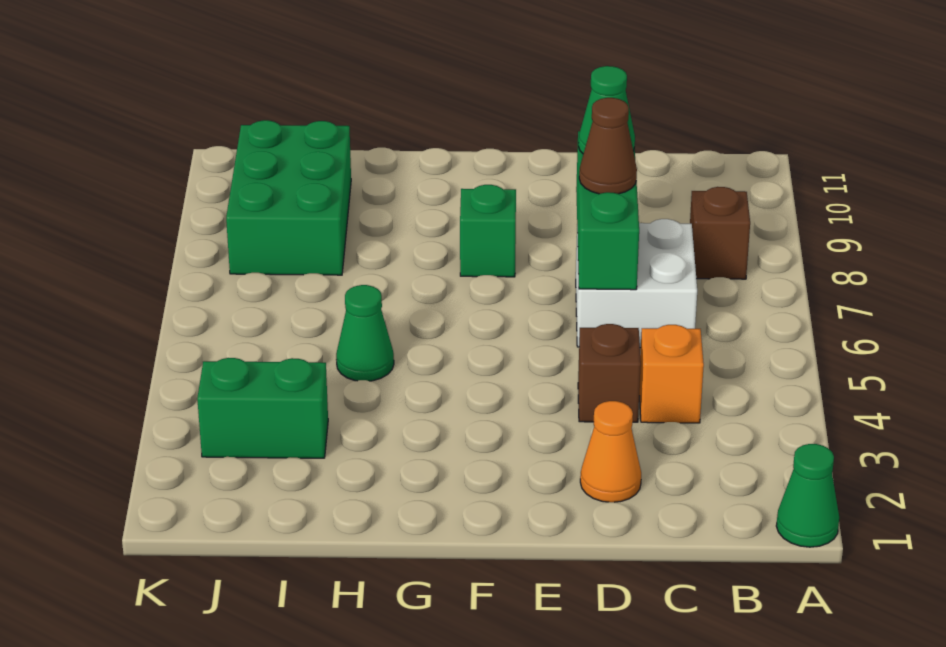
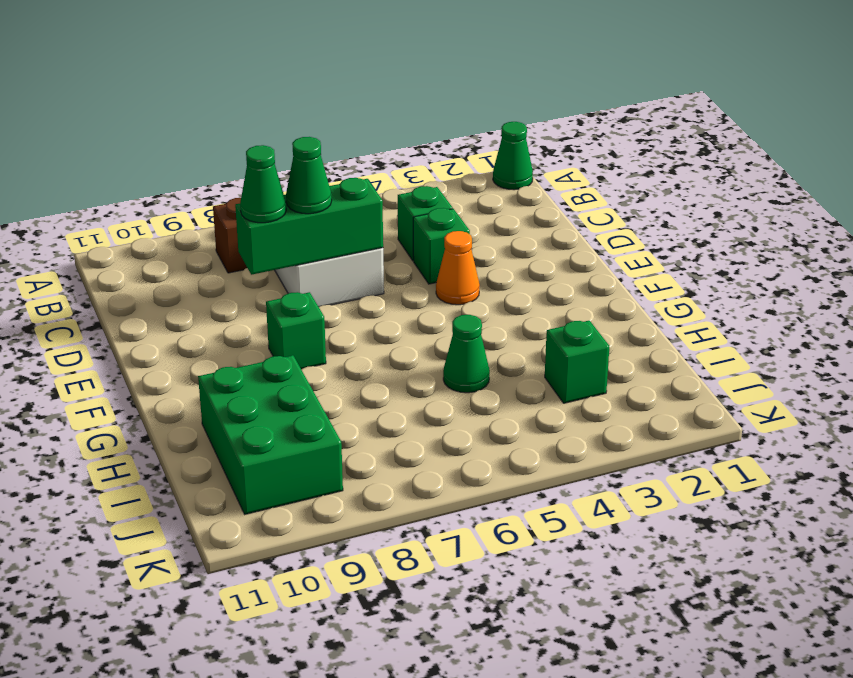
orange brick C4 level 1 -> green brick C4 level 1
orange cone D2 level 1 -> orange cone E4 level 1
brown brick D4 level 1 -> green brick D4 level 1
brown cone D7 level 3 -> green cone D7 level 3
green brick I3:J3 level 1 -> green brick I3 level 1
green brick I8:J10 level 1 -> green brick H9:J10 level 1

